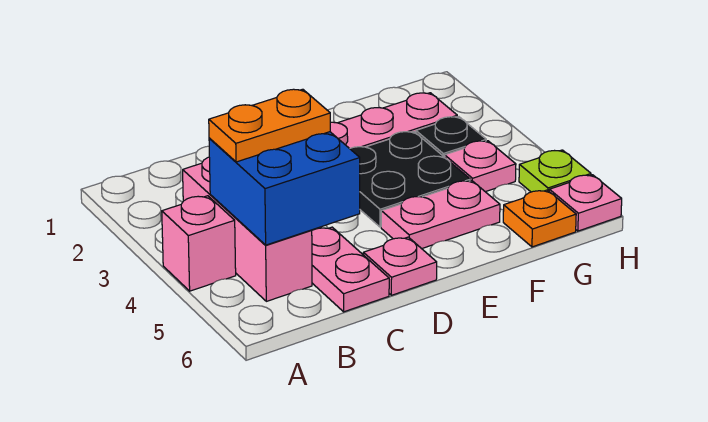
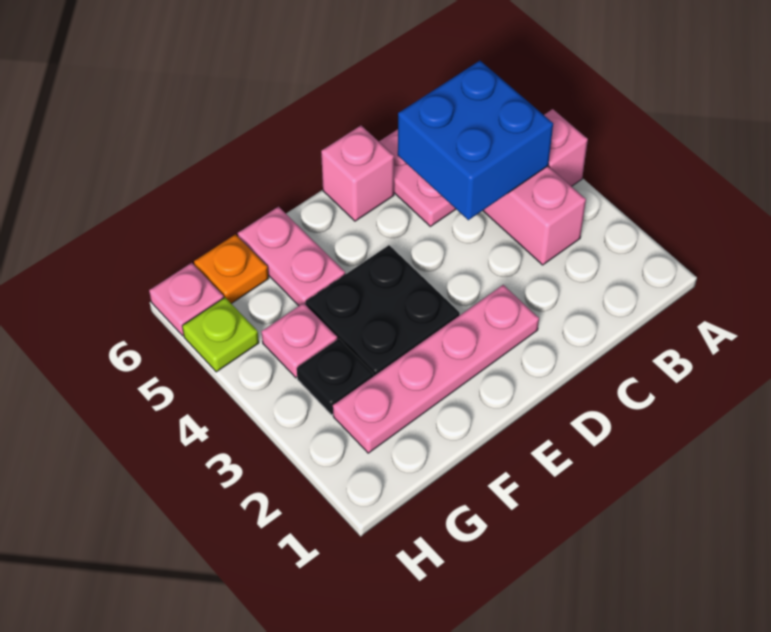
orange plate B4:C4 level 3 -> none
pink plate D6 level 1 -> pink brick D6 level 1
pink plate E5:F5 level 1 -> pink plate F5:F6 level 1

